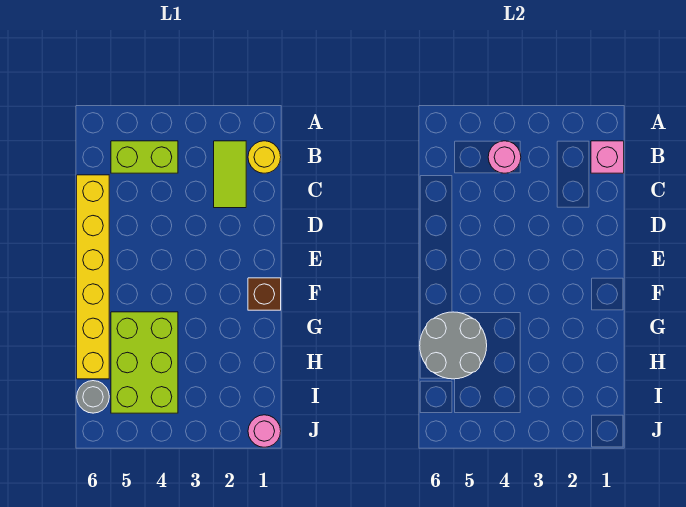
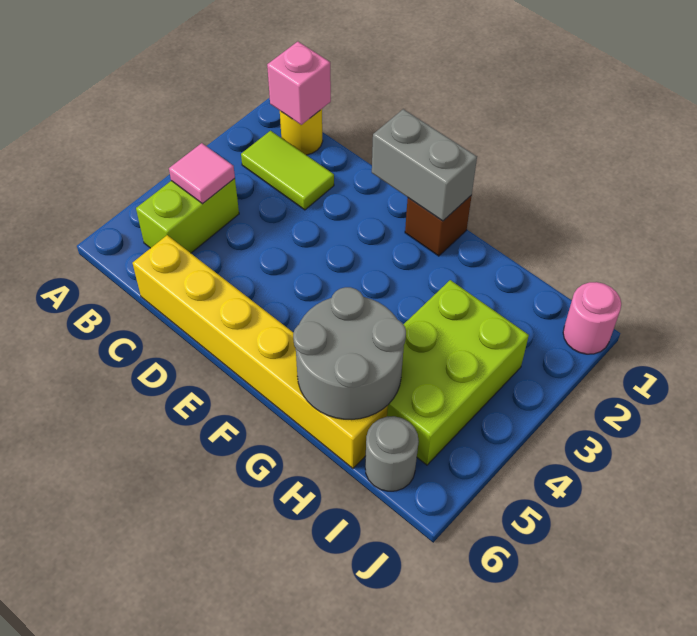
pink round brick B4 level 2 -> pink tile B4 level 2
none -> grey brick E1:F1 level 2
lime brick G4:I5 level 1 -> lime brick H3:I5 level 1

